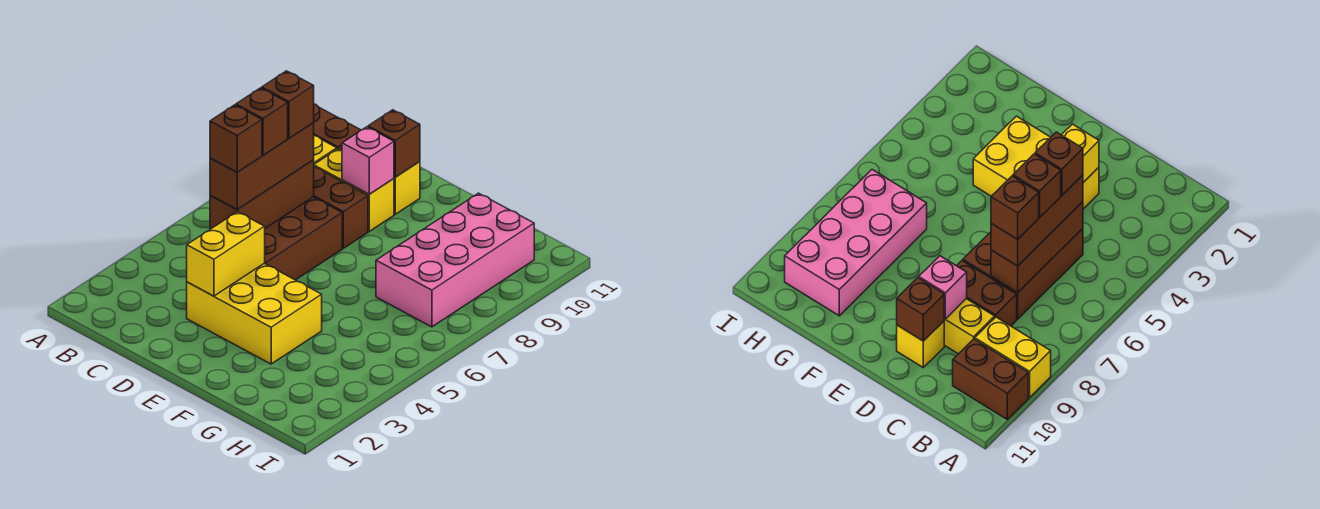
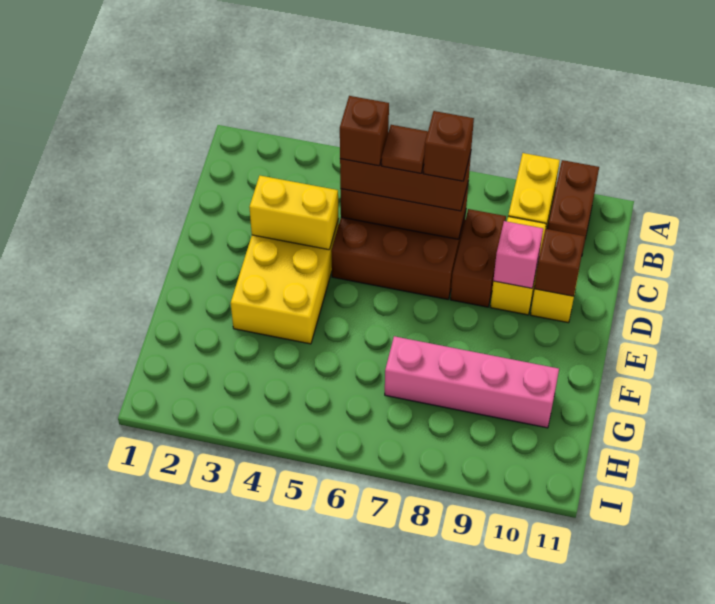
brown brick C6 level 4 -> brown tile C6 level 4
pink brick G7:H10 level 1 -> pink brick G7:G10 level 1

